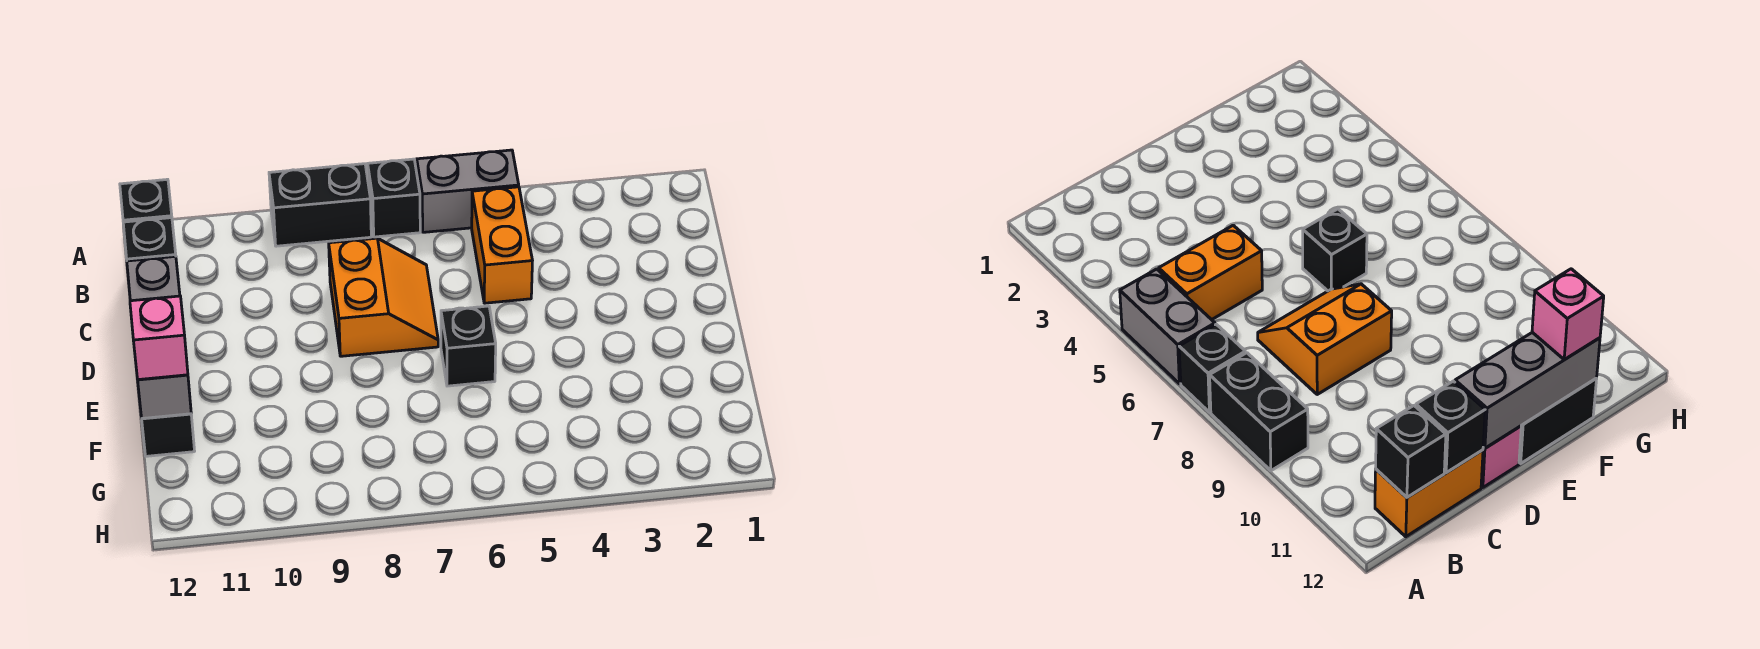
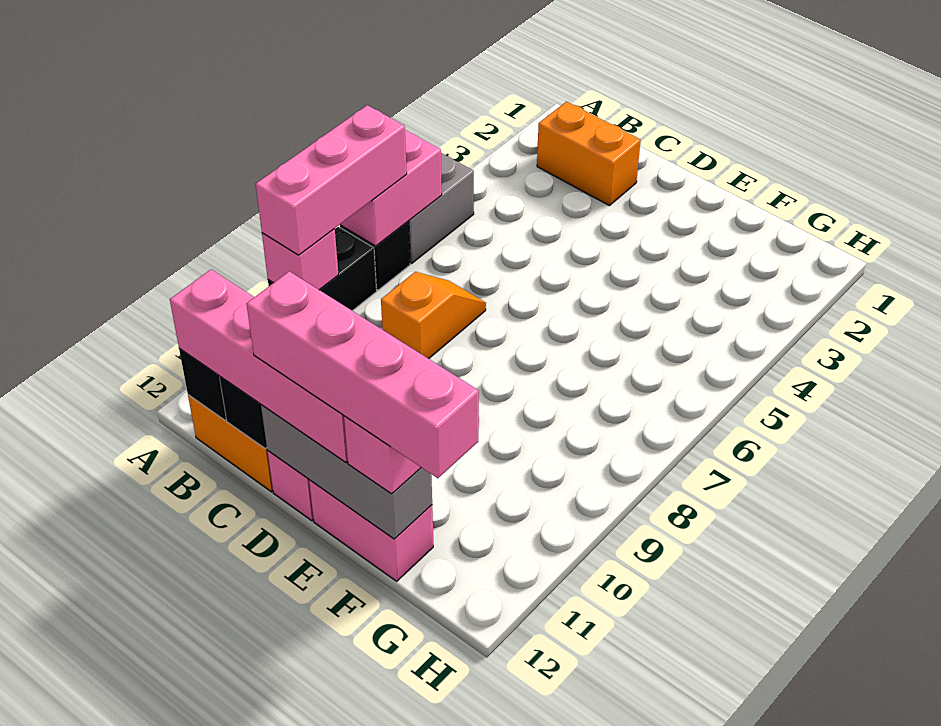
none -> pink brick A6:A7 level 2
none -> pink brick A7:A9 level 3
none -> pink brick A9 level 2
orange brick B5:C5 level 1 -> orange brick B2:C2 level 1
none -> pink brick B12:E12 level 3
orange slope C7:D8 level 1 top 8 -> orange slope C7:C8 level 1 top 8
none -> pink brick D12:G12 level 4
black brick E6 level 1 -> none
black brick E12:F12 level 1 -> pink brick E12:F12 level 1

